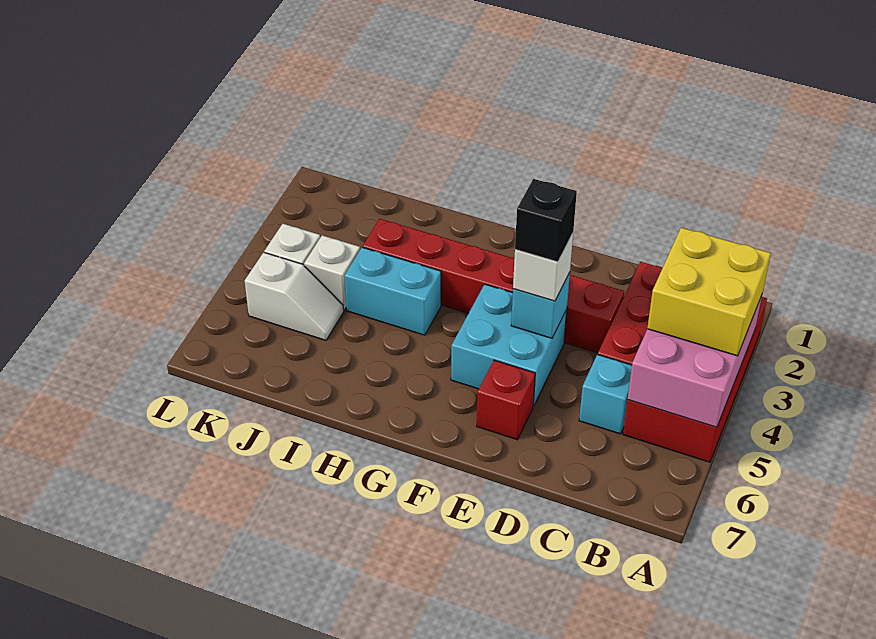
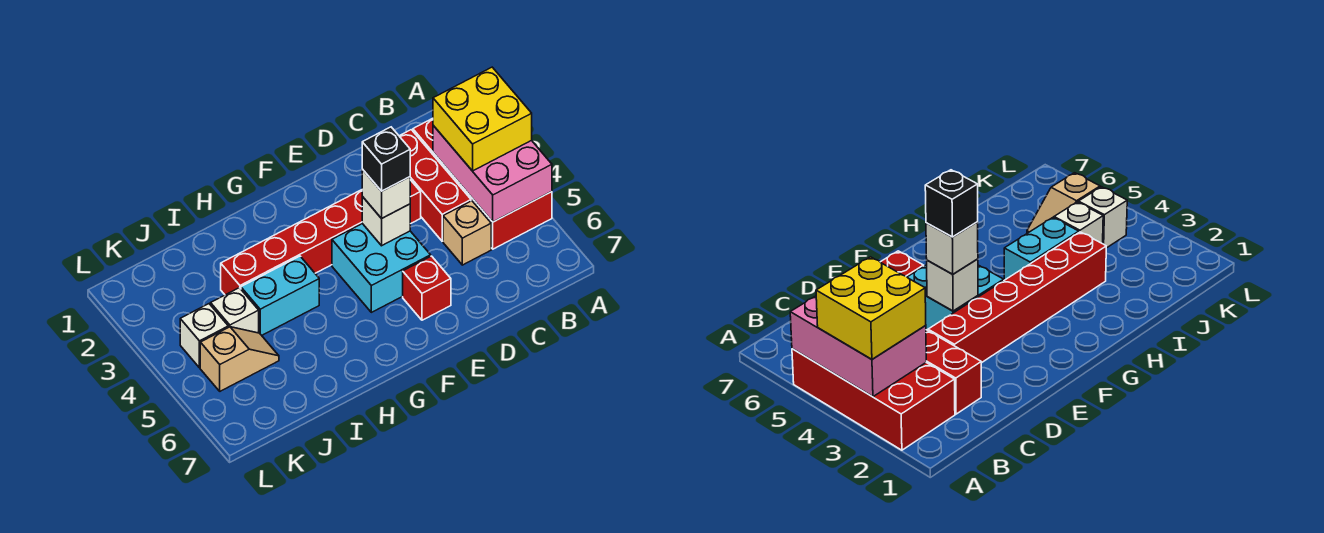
cyan brick C5 level 1 -> tan brick C5 level 1
cyan brick E4 level 2 -> white brick E4 level 2
white slope J5:K5 level 1 top K -> tan slope J5:K5 level 1 top K

